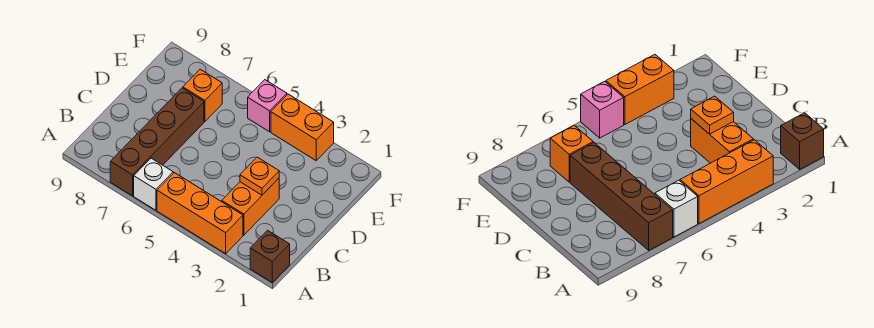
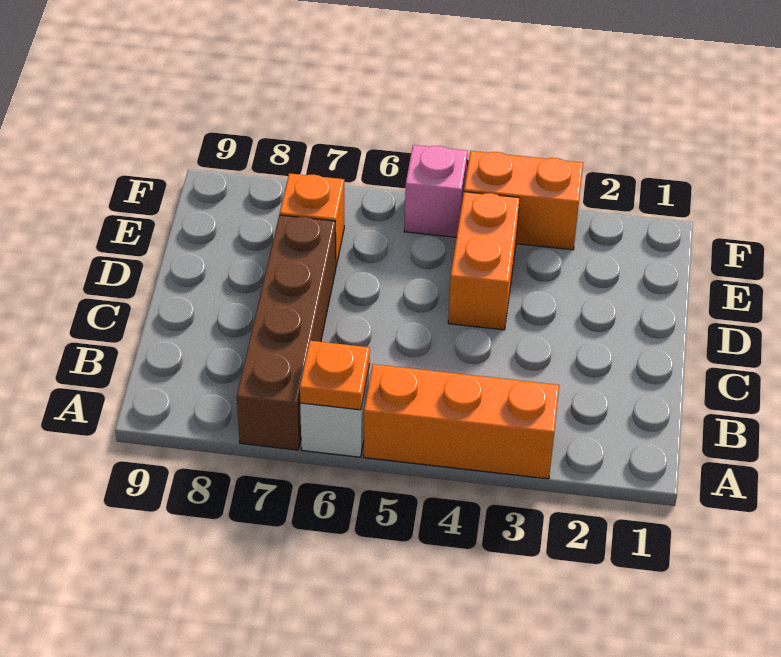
brown brick A1 level 1 -> none
orange brick B3:C3 level 1 -> orange brick D4:E4 level 1
orange plate C3 level 2 -> orange plate A6 level 2

